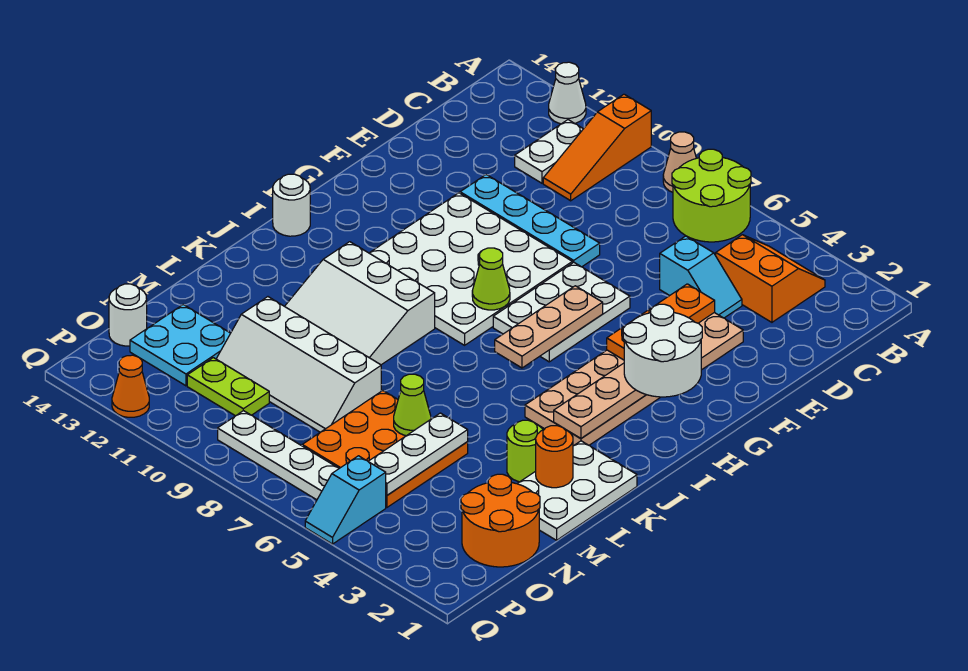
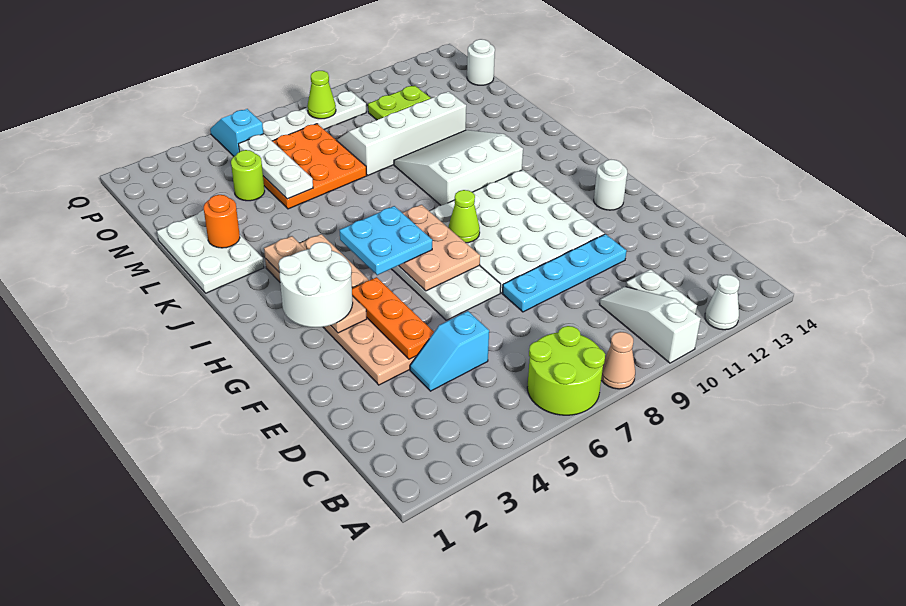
orange slope A10:C10 level 1 top A -> white slope A10:C10 level 1 top A
orange slope B3:C4 level 1 top C -> none
tan plate G6:I6 level 2 -> tan plate G6:I7 level 2
white round brick I14 level 1 -> white round brick G13 level 1
lime round brick L3 level 1 -> lime round brick N4 level 1
lime cone M6 level 2 -> lime cone P8 level 2
orange round brick N1:O2 level 1 -> none
cyan plate N12:O13 level 1 -> cyan plate H5:I6 level 3
orange cone Q12 level 1 -> none

